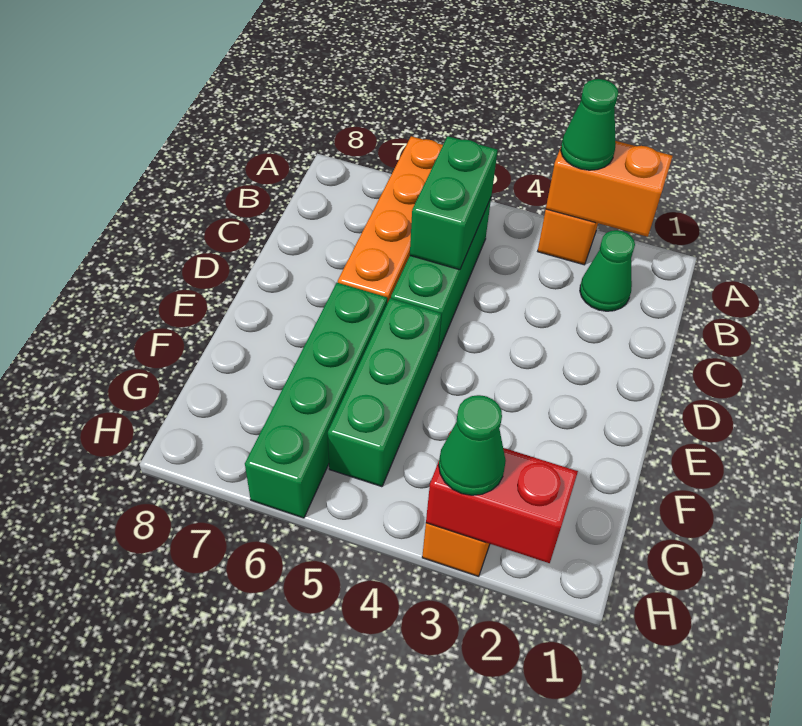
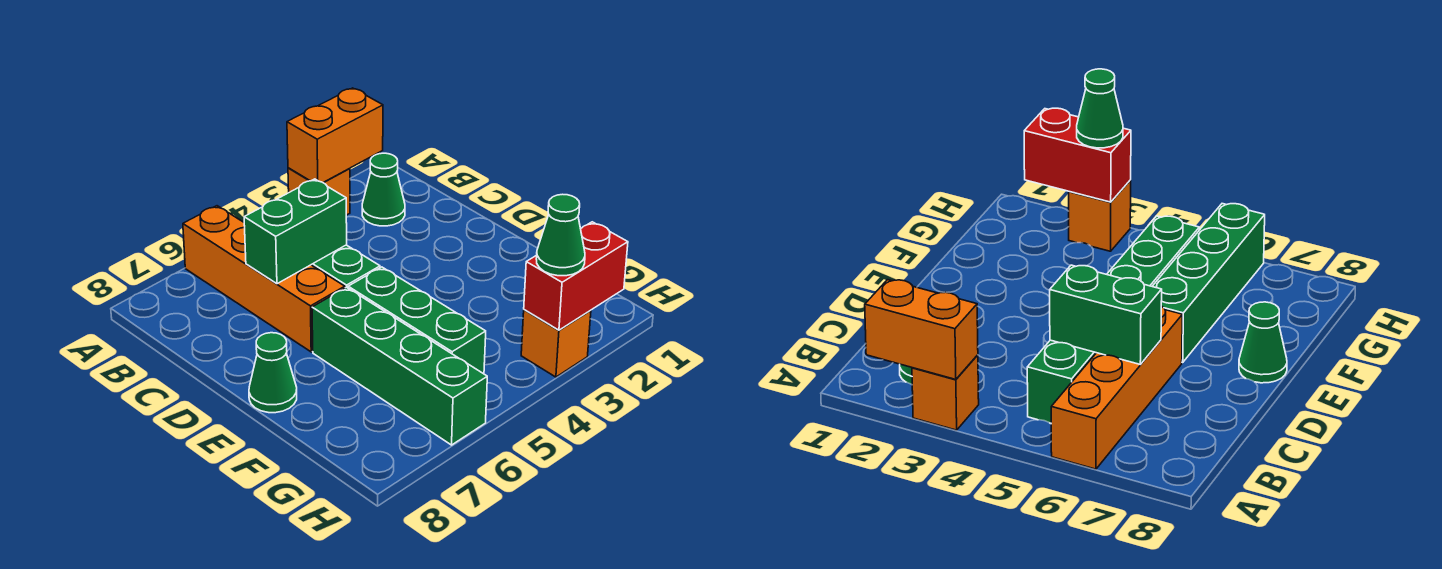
green cone A3 level 3 -> green cone E8 level 1
green brick B5:C5 level 2 -> green brick C5:C6 level 2

